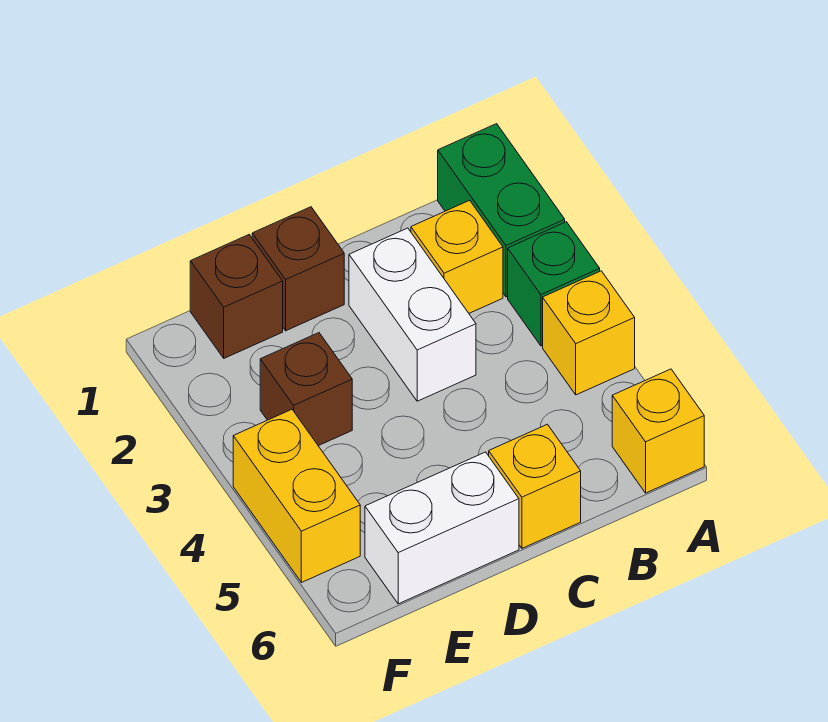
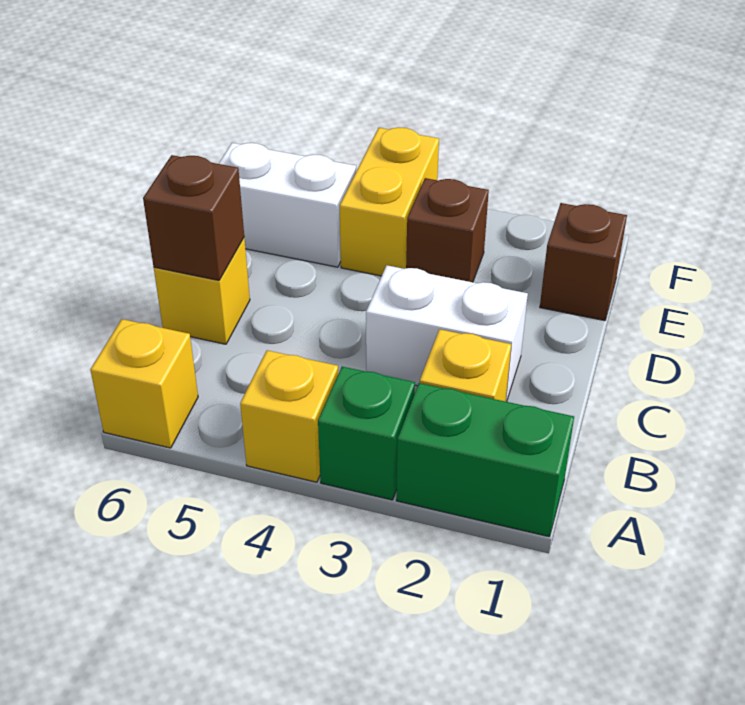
brown brick D1 level 1 -> brown brick C6 level 2
white brick D6:E6 level 1 -> white brick E5:E6 level 1
yellow brick F4:F5 level 1 -> yellow brick E4:F4 level 1

